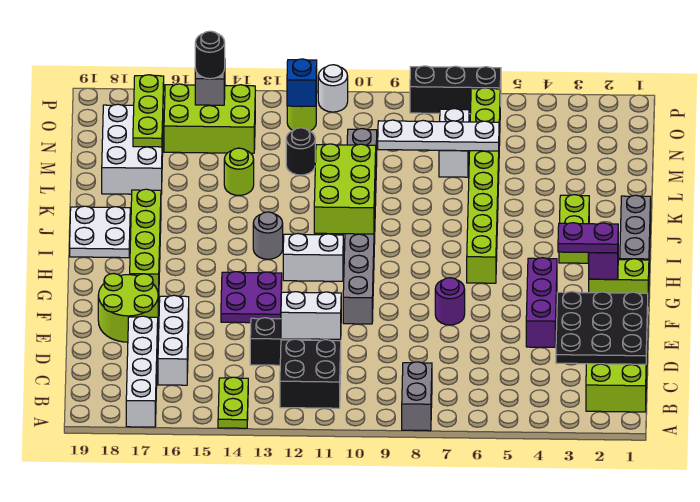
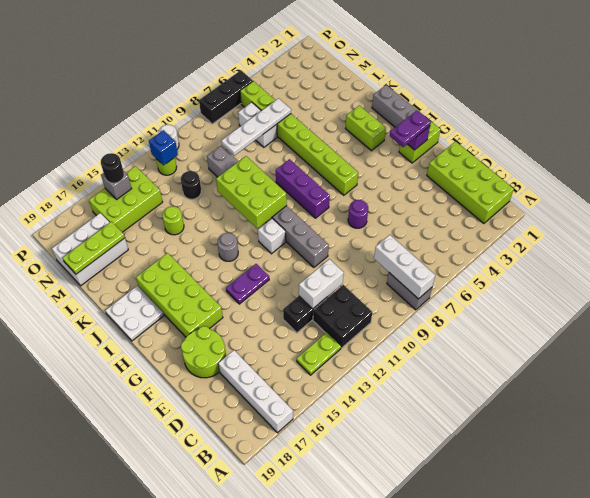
lime plate A14:B14 level 1 -> lime plate B13:B14 level 1
black plate C1:E3 level 2 -> none
white brick C16:E16 level 1 -> white brick A8:C8 level 2
purple brick E4:G4 level 1 -> purple brick H8:J8 level 1
purple plate F13:G14 level 1 -> purple plate G13:G14 level 1
lime brick G17:J17 level 1 -> lime brick G16:J17 level 1
white brick H11:H12 level 1 -> white brick H11 level 1
white brick L17:N18 level 1 -> white brick M17:N19 level 1
lime plate M17:O17 level 2 -> lime plate M17:M19 level 2

